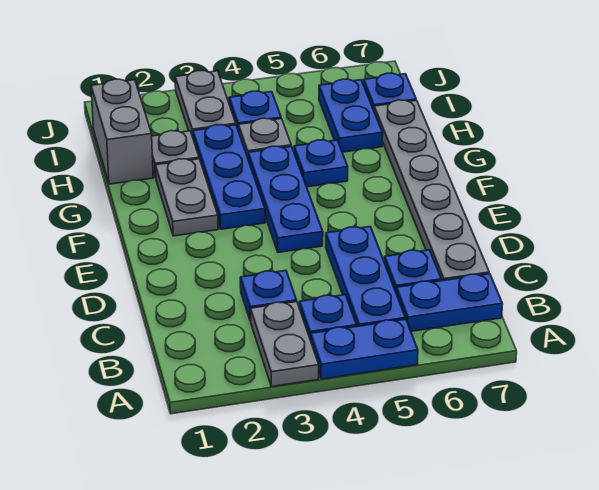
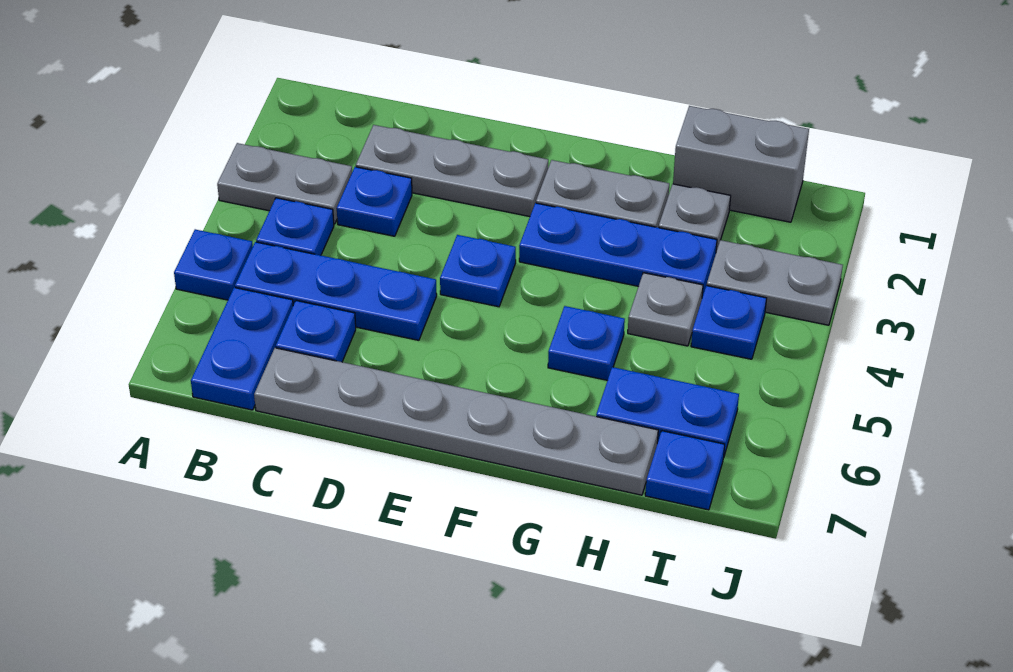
blue plate A4:A5 level 1 -> blue plate A5 level 1
none -> grey plate C2:E2 level 1
blue plate E4:G4 level 1 -> blue plate E4 level 1

